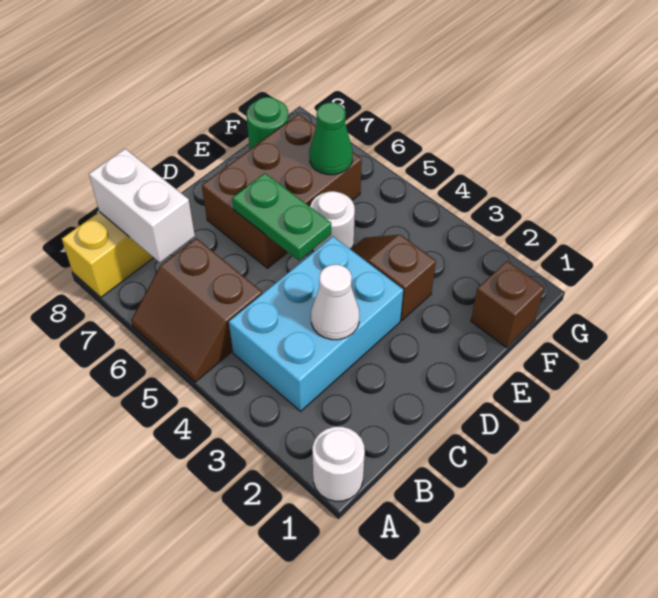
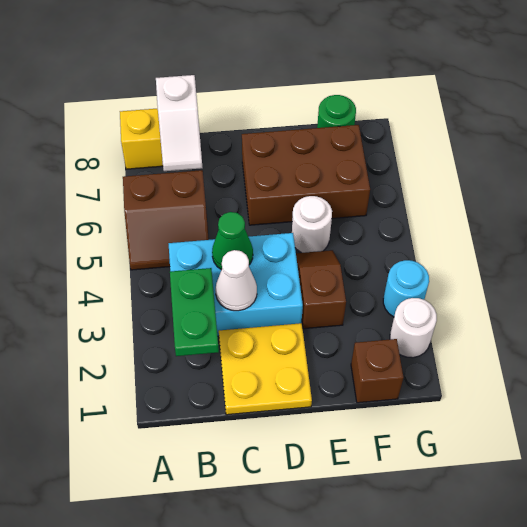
white round brick A1 level 1 -> white round brick G2 level 1
brown slope A5:B6 level 1 top B -> brown slope A5:B6 level 1 top 6
white brick B7:B8 level 2 -> white slope B7:B8 level 2 top 8
none -> yellow plate C1:D2 level 1
green plate D5:D6 level 2 -> green plate B2:B3 level 2
green cone F6 level 2 -> green cone C4 level 2
none -> cyan round brick G3 level 1

